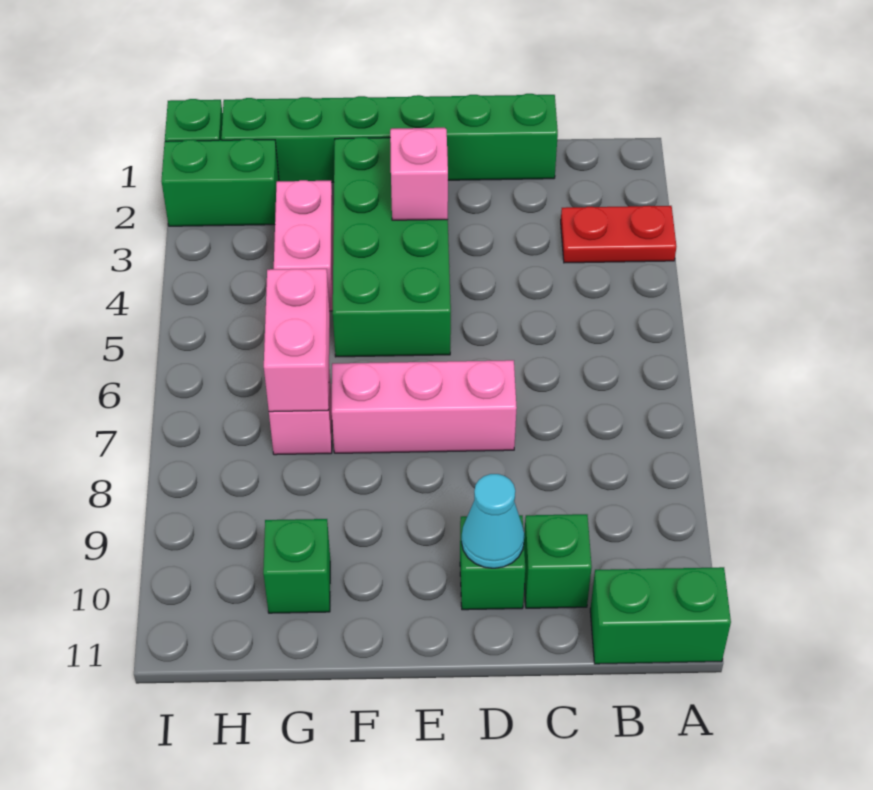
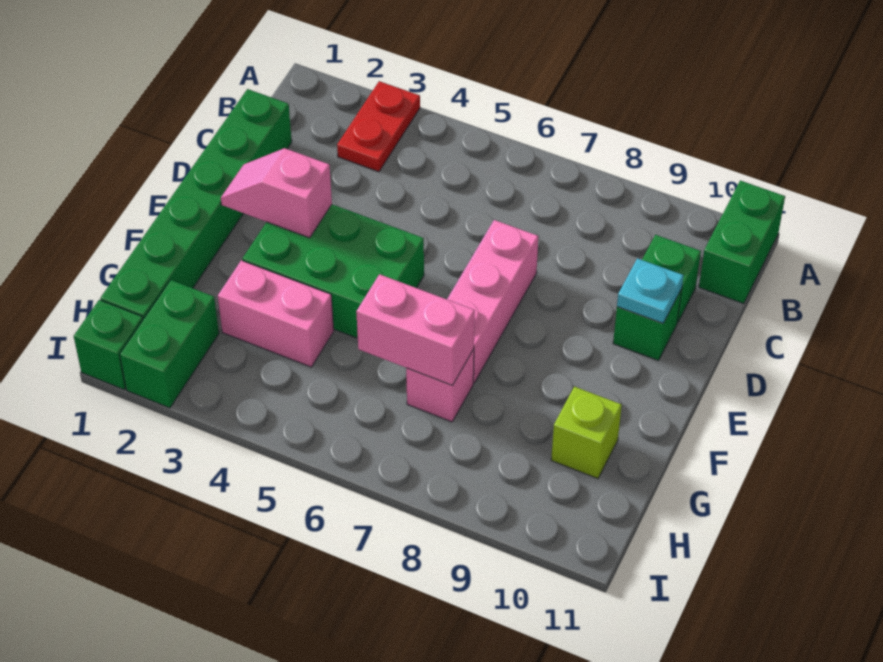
cyan cone D10 level 2 -> cyan plate D10 level 2
green brick E2:F5 level 1 -> green brick E3:F5 level 1
green brick G10 level 1 -> lime brick G10 level 1

